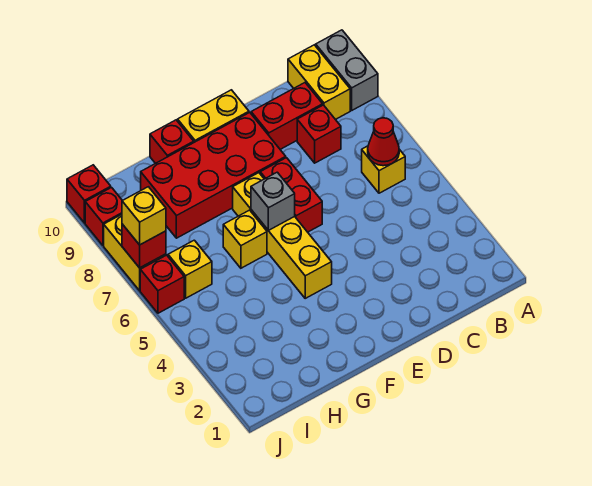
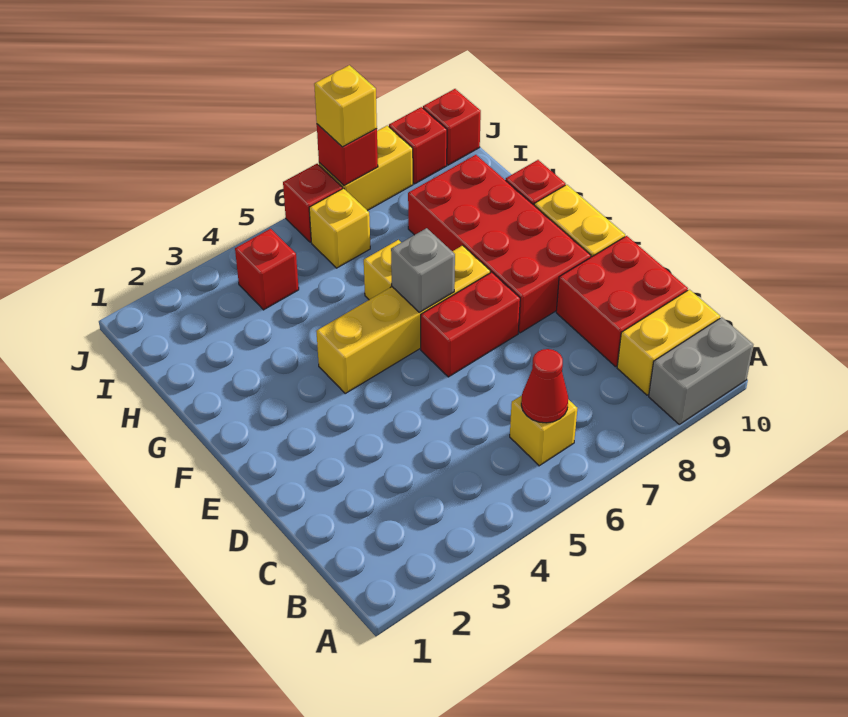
red brick C8 level 1 -> red brick I4 level 1
red brick C9:D9 level 1 -> red brick C9:D10 level 1

